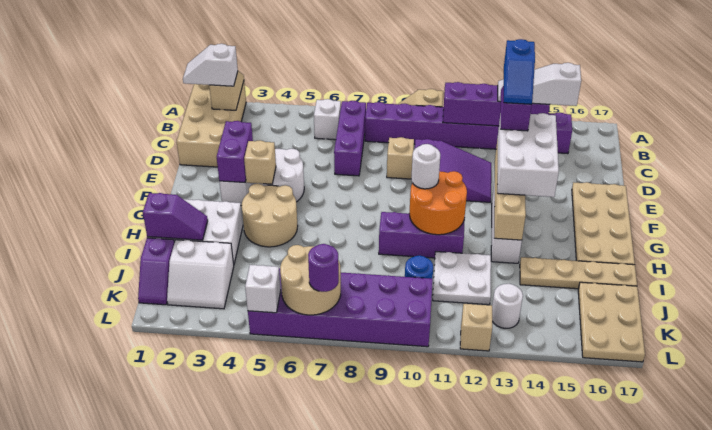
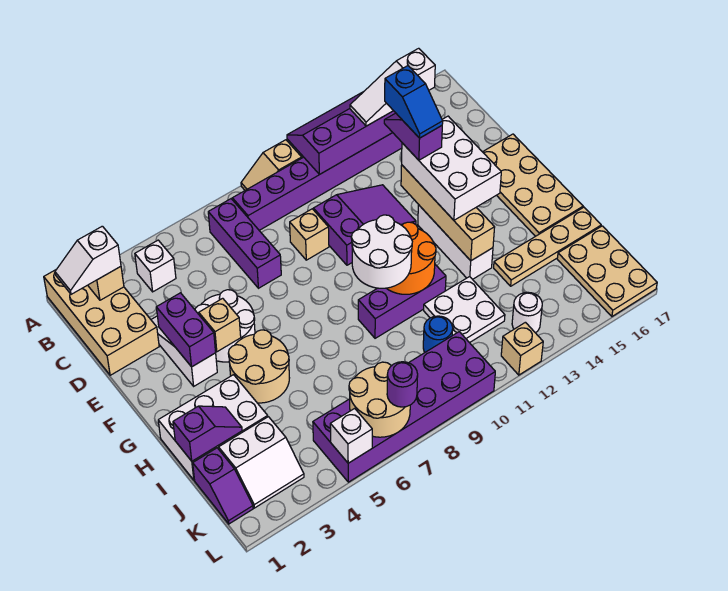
white brick B6 level 1 -> white brick B4 level 1
white round brick G10 level 3 -> white round brick G9:H10 level 3

